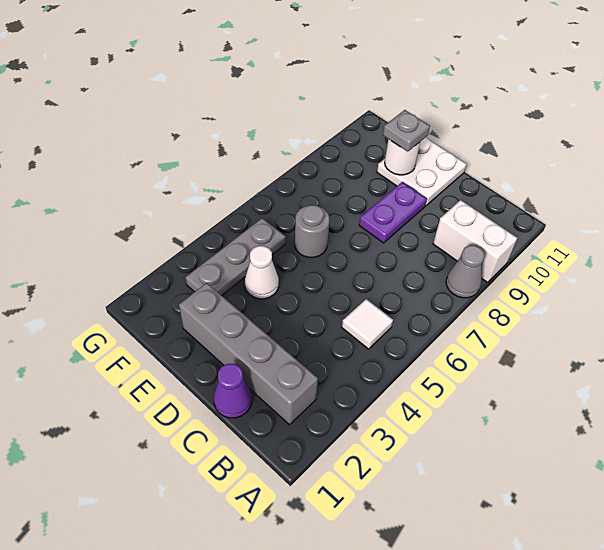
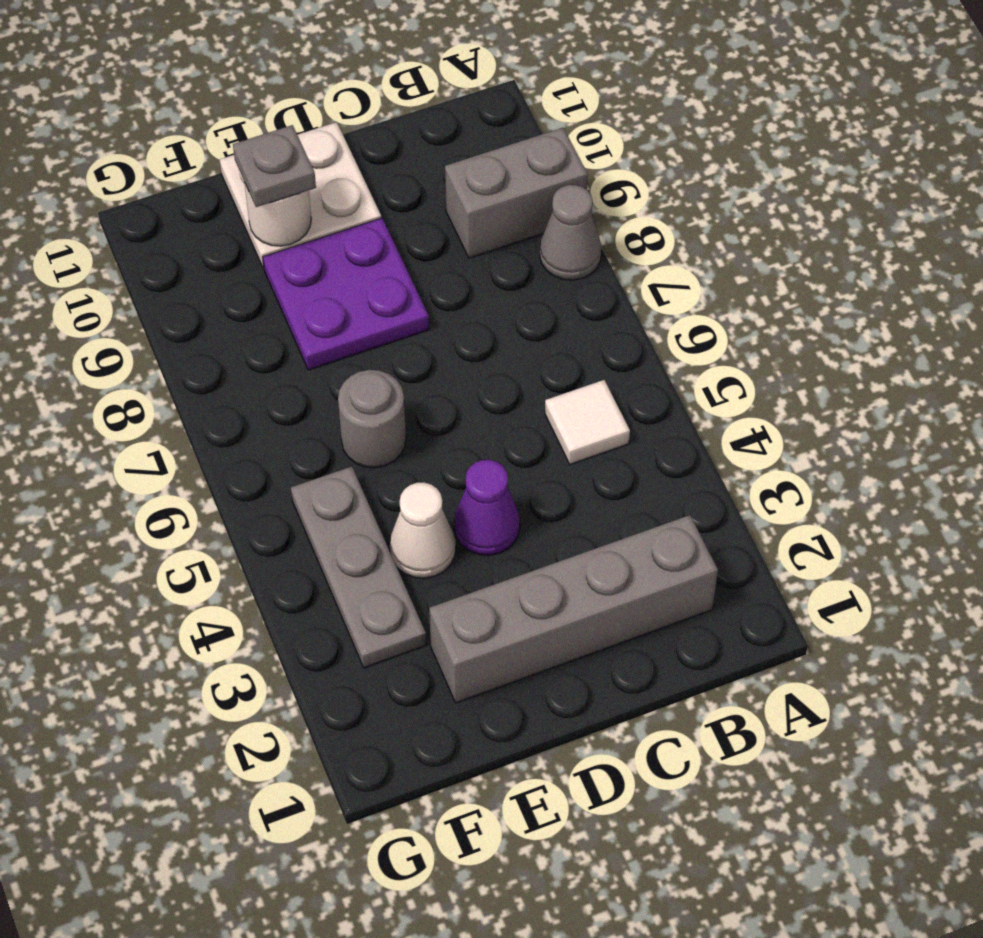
white brick A9:B9 level 1 -> grey brick A9:B9 level 1
purple cone C1 level 1 -> purple cone D4 level 1
purple plate D8:D9 level 1 -> purple plate D8:E9 level 1

